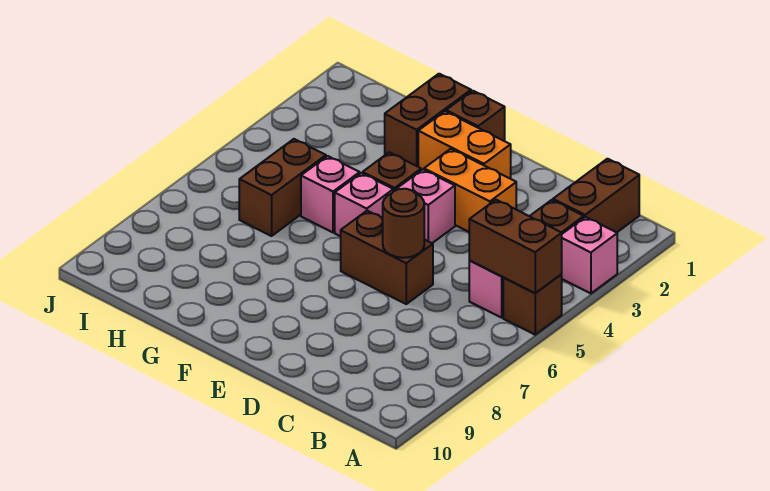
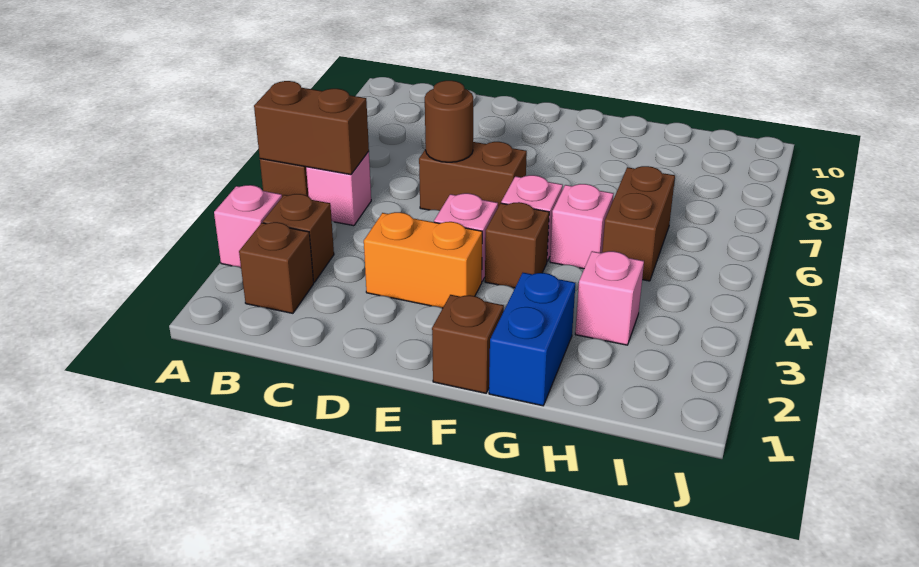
brown brick B1:B2 level 1 -> brown brick B2 level 1
orange brick E2:F2 level 1 -> none
brown brick G1:G2 level 1 -> blue brick G1:G2 level 1
none -> pink brick H3 level 1

